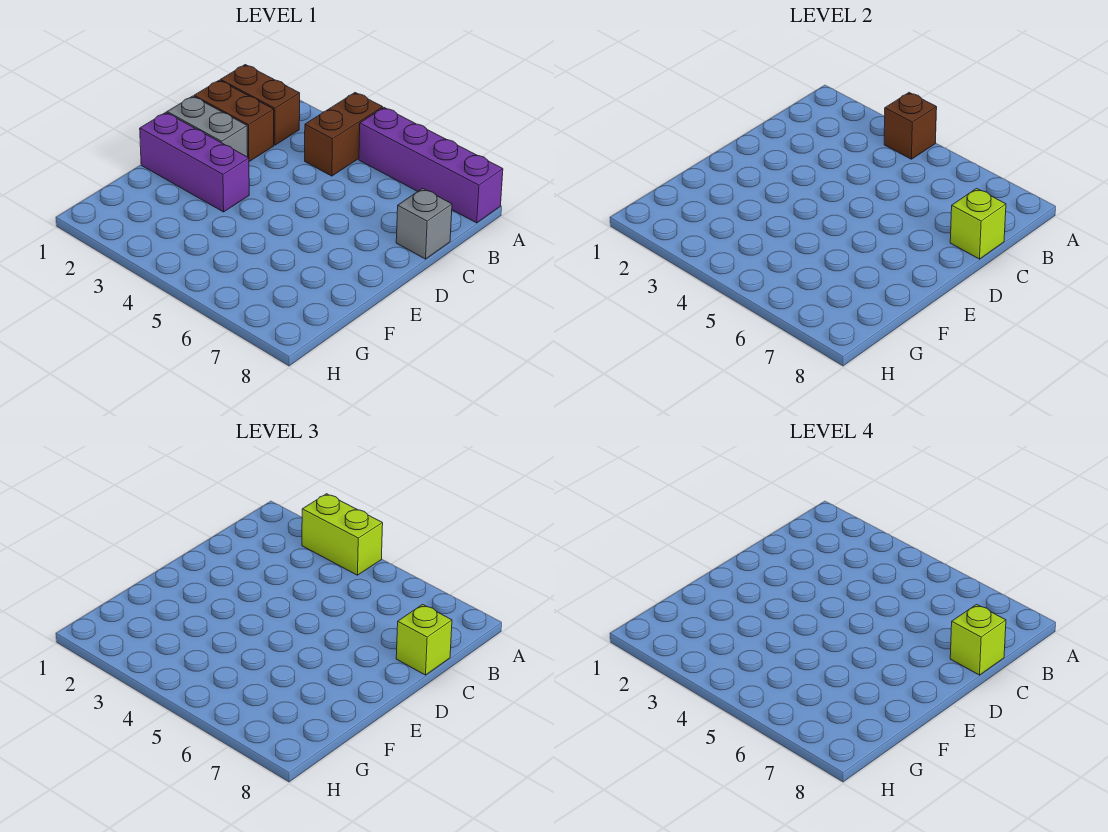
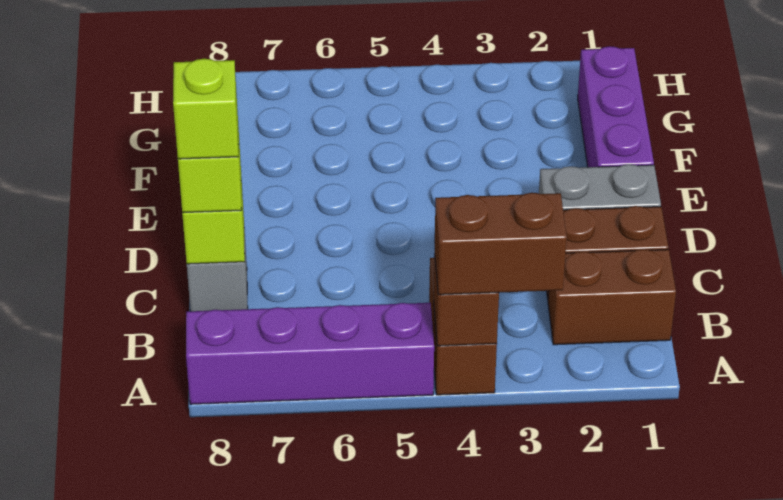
lime brick A3:A4 level 3 -> brown brick A3:A4 level 3
purple brick E1:E3 level 1 -> purple brick E1:G1 level 1

